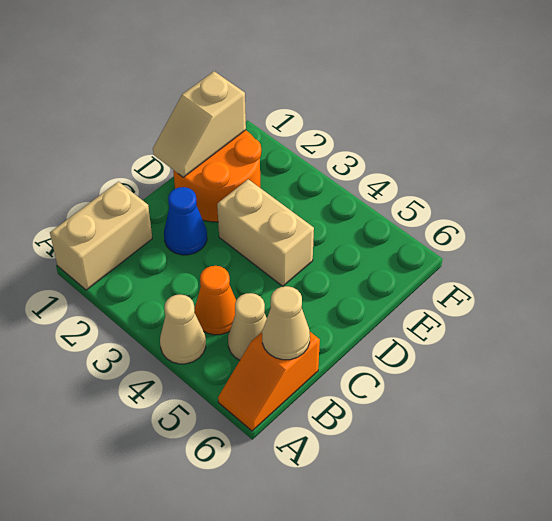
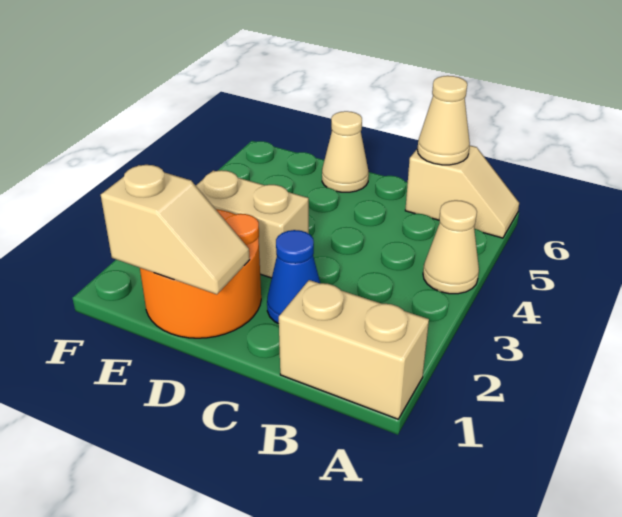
orange slope A6:B6 level 1 top B -> tan slope A6:B6 level 1 top B
orange cone B4 level 1 -> none
tan cone B5 level 1 -> tan cone D6 level 1
tan brick D3:D4 level 1 -> tan brick D3:E3 level 1

